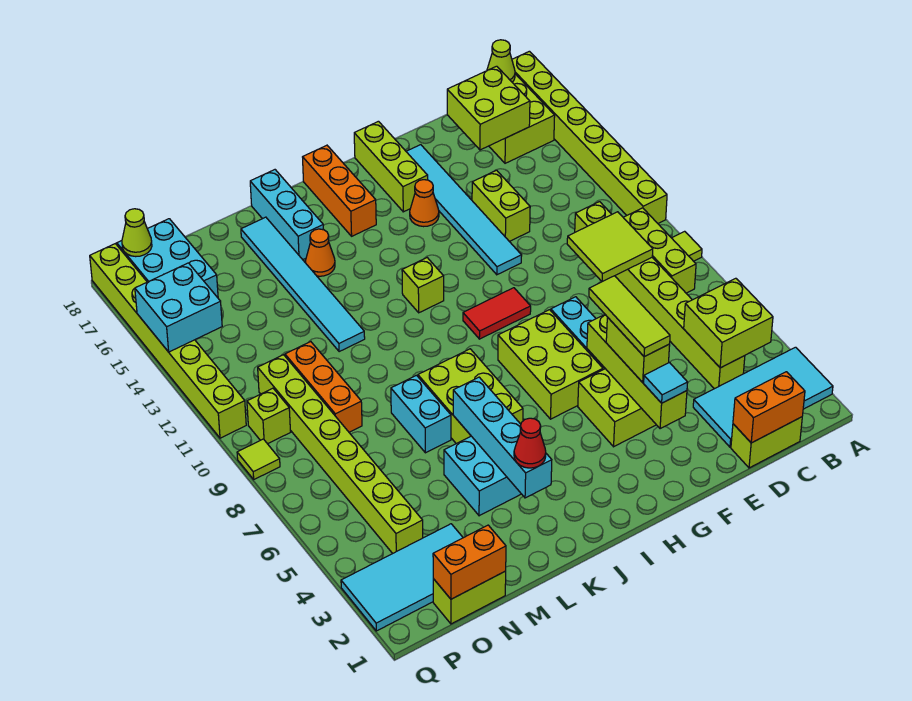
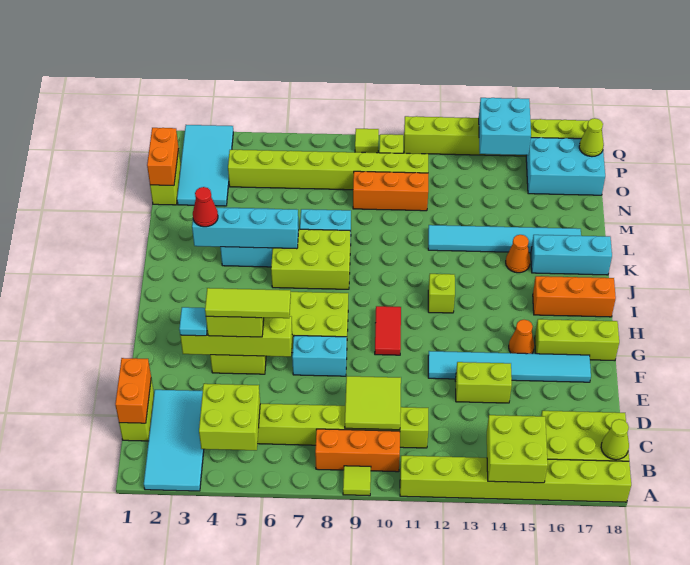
lime brick B8:B10 level 1 -> orange brick B8:B10 level 1
lime brick C16:D17 level 2 -> lime brick A14:B15 level 2

